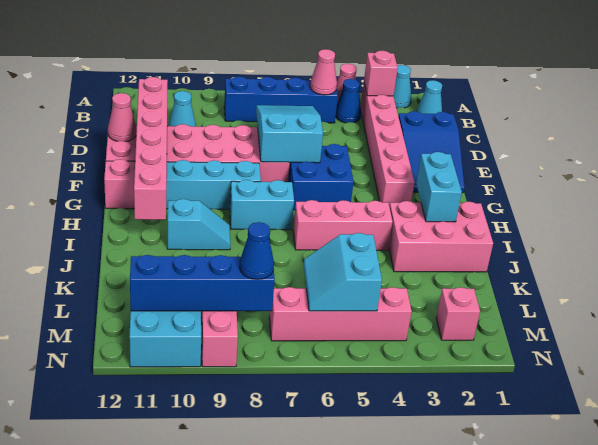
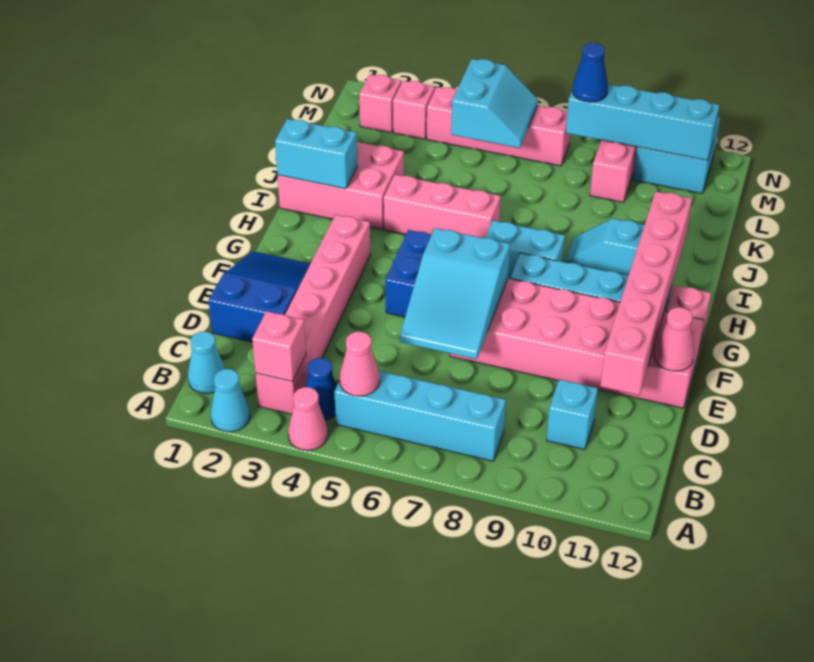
blue brick B5:B8 level 1 -> cyan brick B5:B8 level 1
cyan cone C10 level 1 -> cyan brick C10 level 1
cyan brick H2:I2 level 2 -> cyan brick I1:I2 level 2
none -> pink brick M3 level 1
blue brick M8:M11 level 2 -> cyan brick M8:M11 level 2

